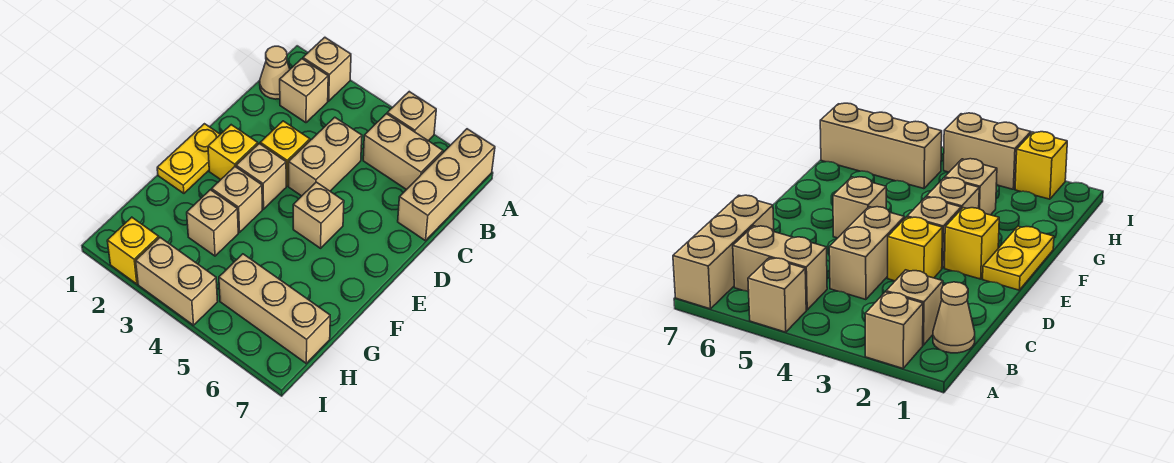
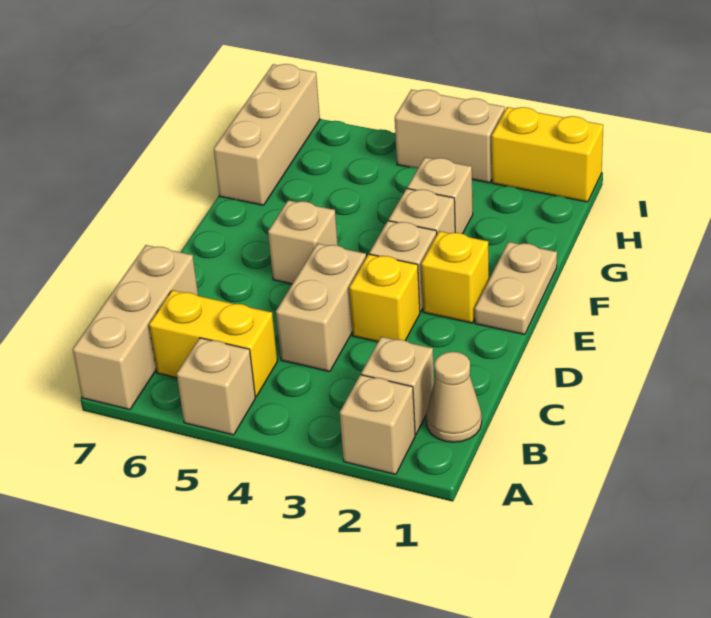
tan brick B5:B6 level 1 -> yellow brick B5:B6 level 1
yellow plate E1:F1 level 1 -> tan plate E1:F1 level 1
tan brick H5:H7 level 1 -> tan brick G7:I7 level 1
yellow brick I2 level 1 -> yellow brick I1:I2 level 1

